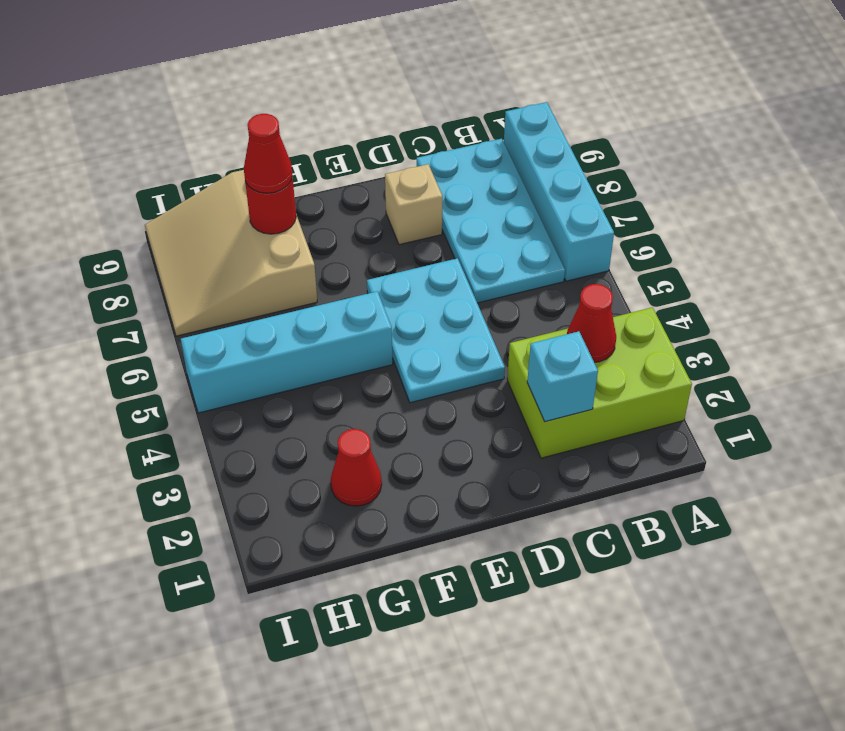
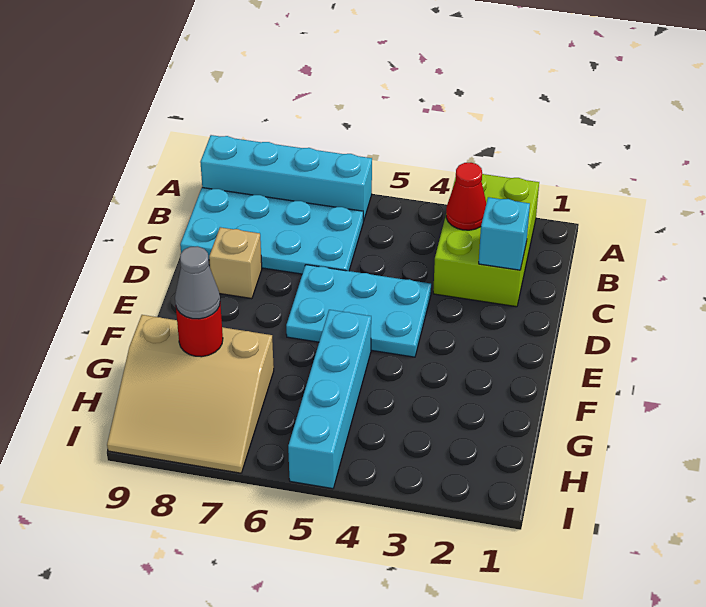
red cone G2 level 1 -> none
red cone G8 level 3 -> grey cone G8 level 3

